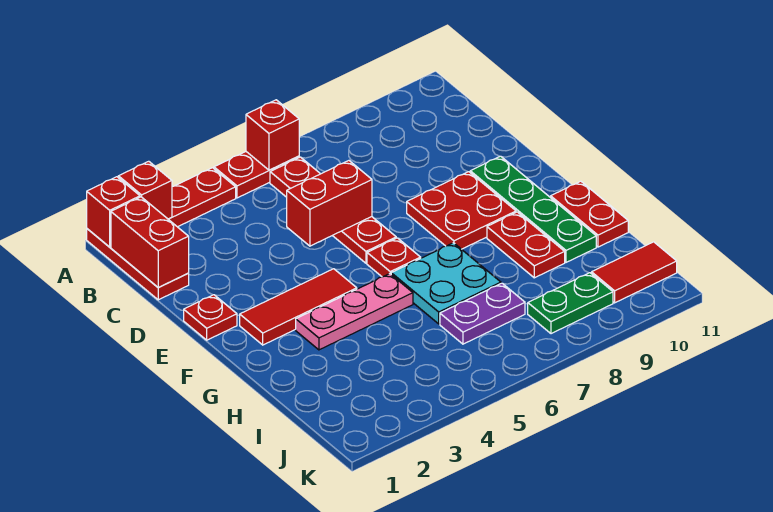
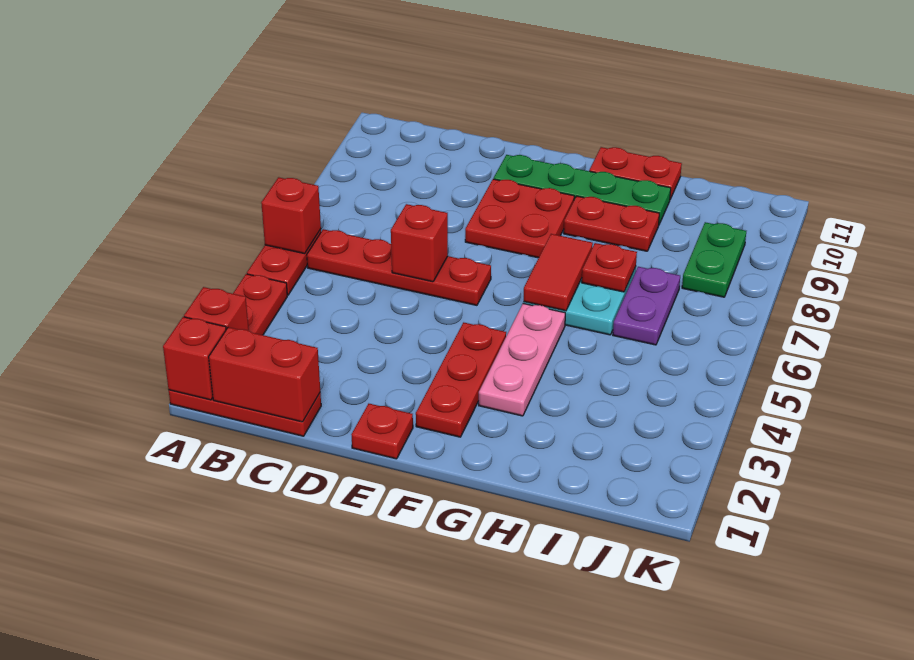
red brick D5:D6 level 2 -> red brick D6 level 2
red tile F2:F4 level 1 -> red plate F2:F4 level 1
red plate F6 level 1 -> red plate H7 level 2
red tile J10:J11 level 1 -> red tile G6:G7 level 2

